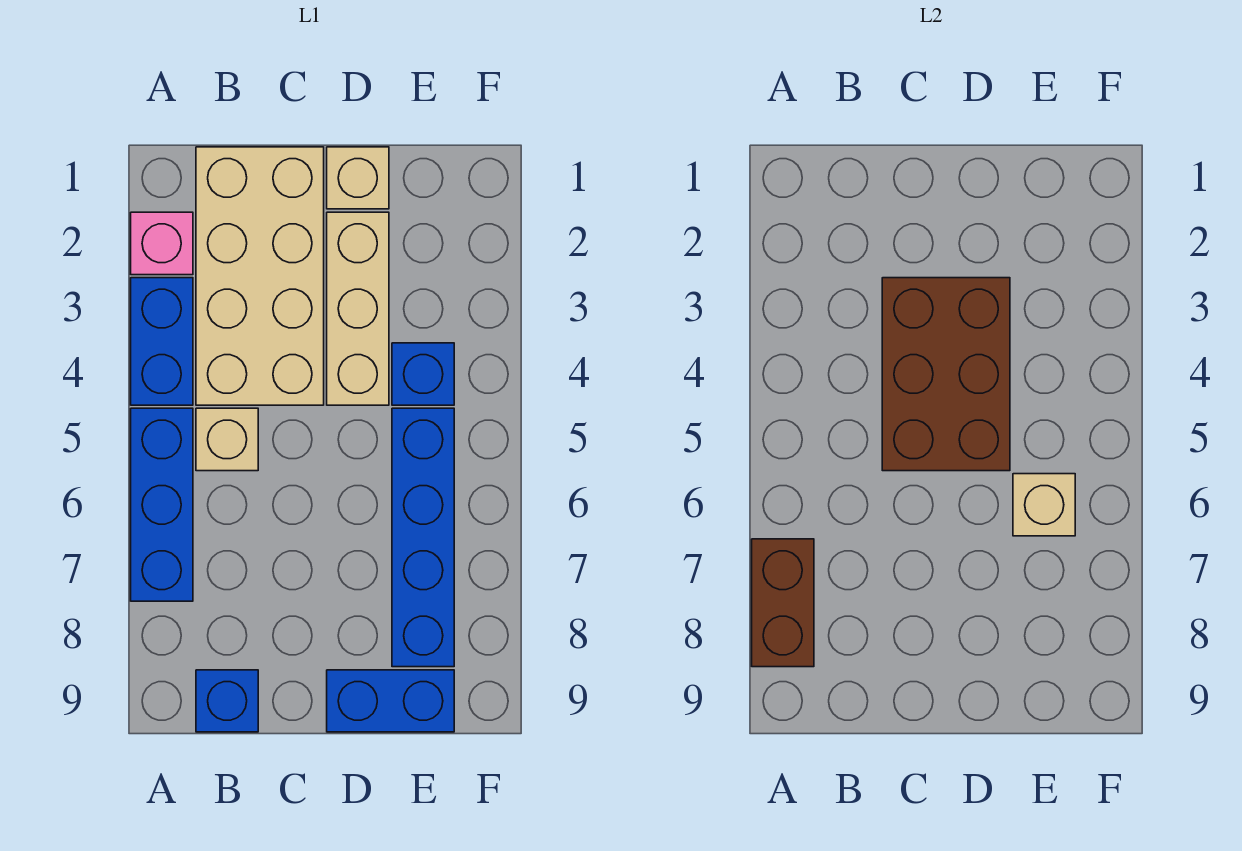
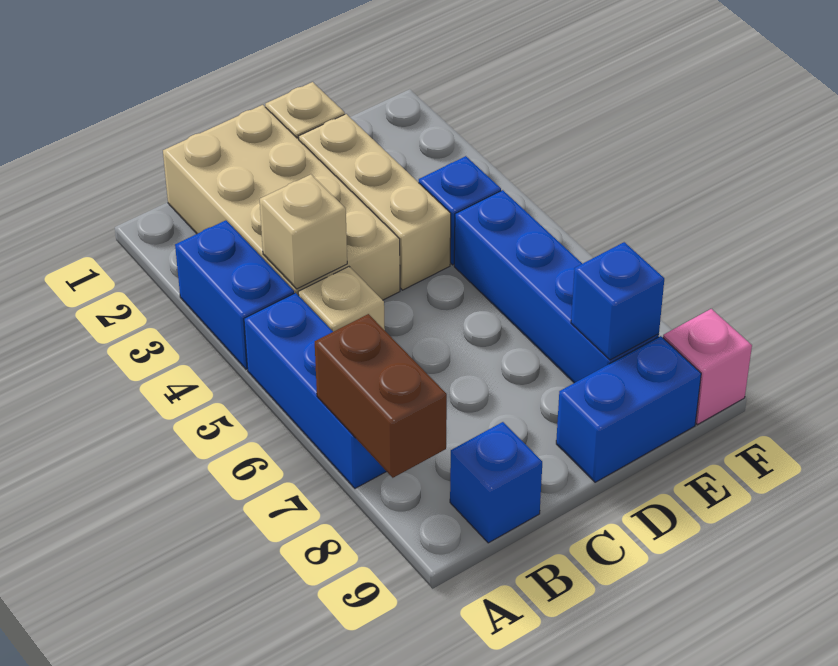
pink brick A2 level 1 -> pink brick F9 level 1
brown brick C3:D5 level 2 -> none
tan brick E6 level 2 -> tan brick B4 level 2
none -> blue brick E8 level 2

